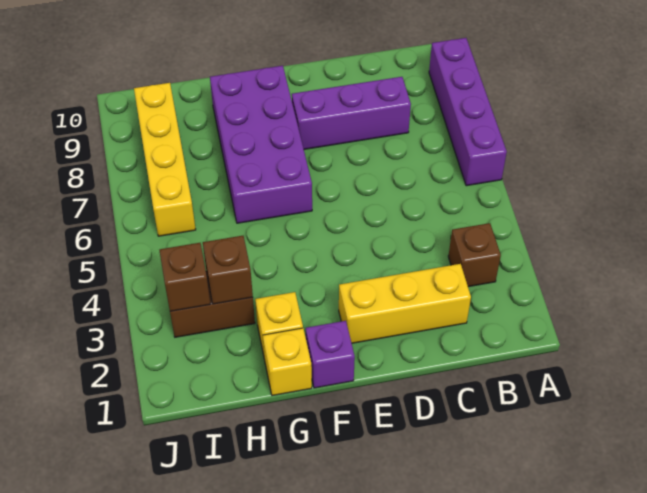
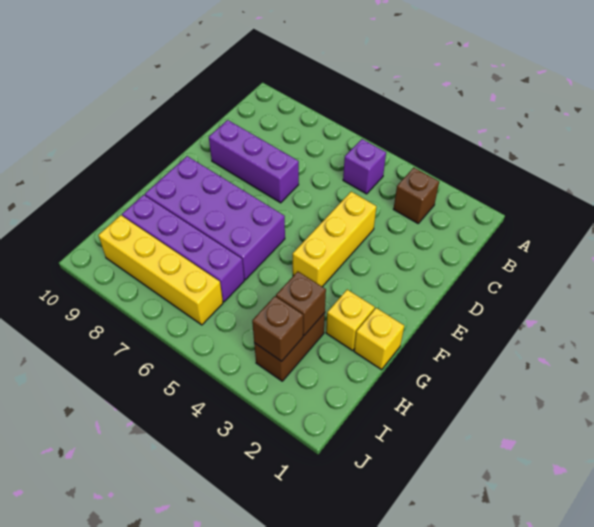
purple brick A6:A9 level 1 -> purple brick H6:H9 level 1
yellow brick C2:E2 level 1 -> yellow brick D4:F4 level 1
purple brick C8:E8 level 1 -> purple brick D7:D9 level 1
purple brick F1 level 1 -> purple brick B5 level 1

